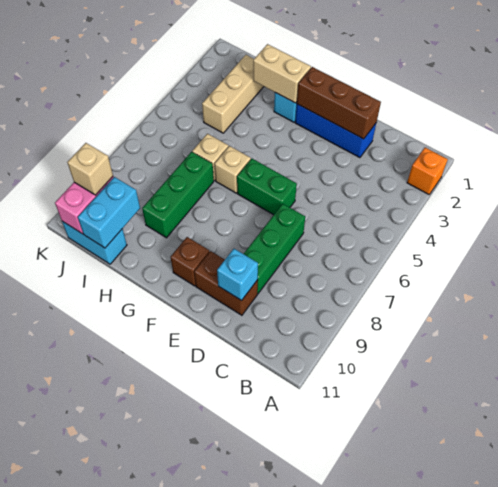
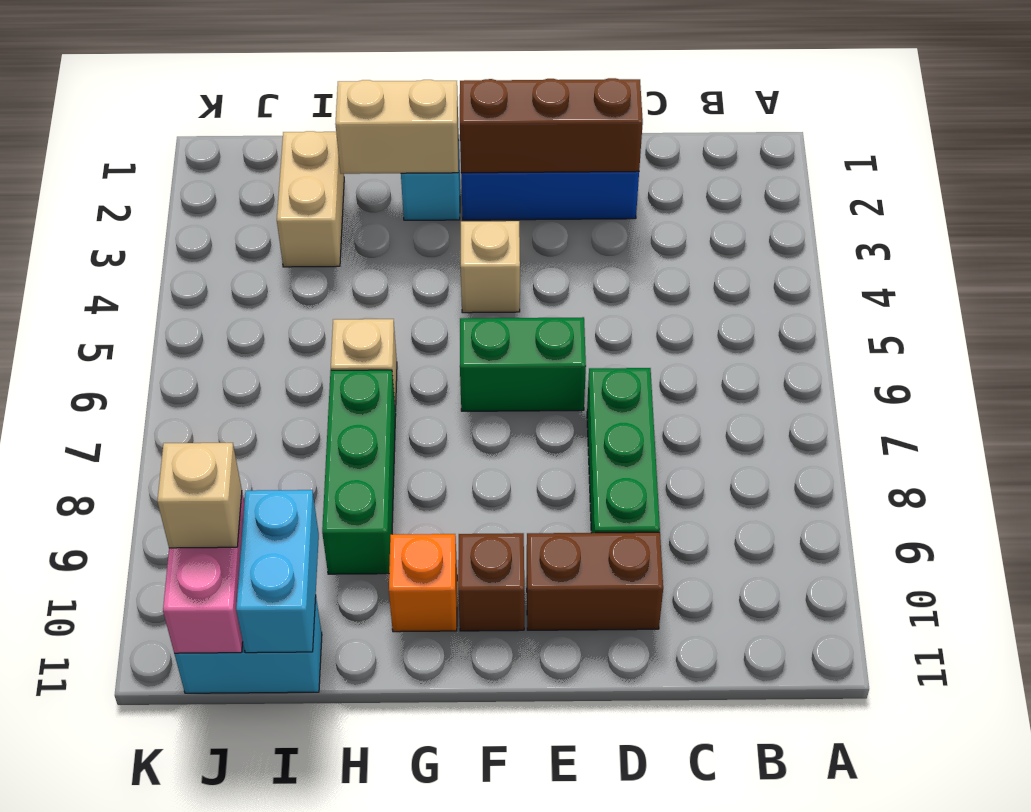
orange brick A2 level 1 -> orange brick G10 level 1
cyan brick D10 level 2 -> none
tan brick G6 level 1 -> tan brick F4 level 1
tan brick I2:I4 level 1 -> tan brick I2:I3 level 1

